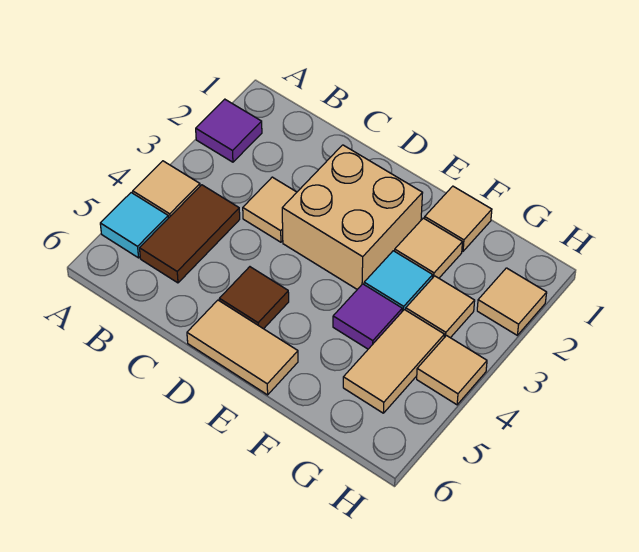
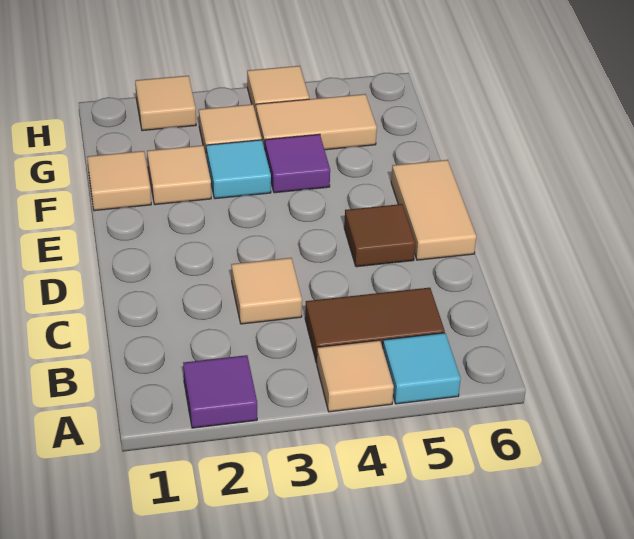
tan brick D2:E3 level 1 -> none

